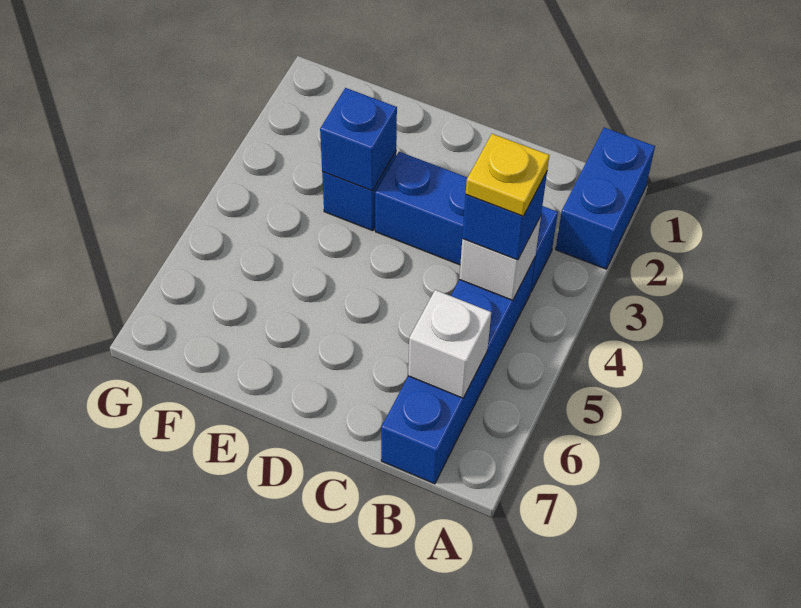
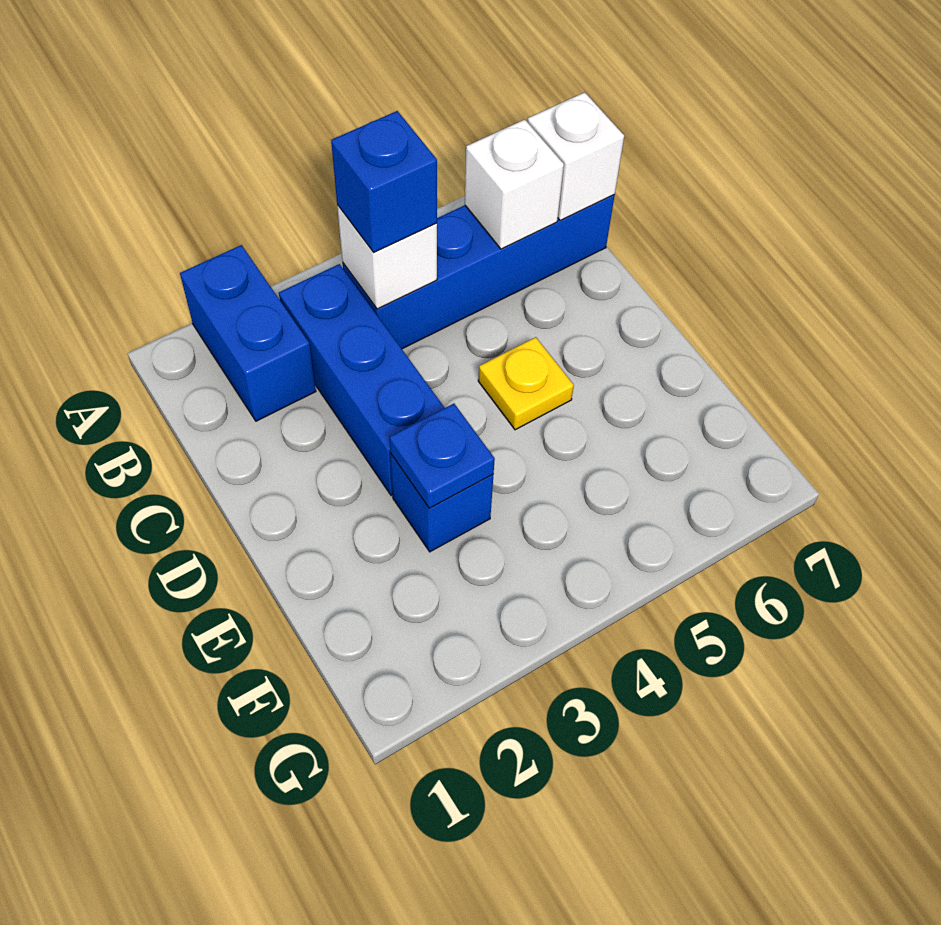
blue brick A1:A2 level 1 -> blue brick A2:B2 level 1
yellow plate B4 level 4 -> yellow plate D5 level 1
none -> white brick B7 level 2
blue brick E3 level 2 -> blue plate E3 level 2

